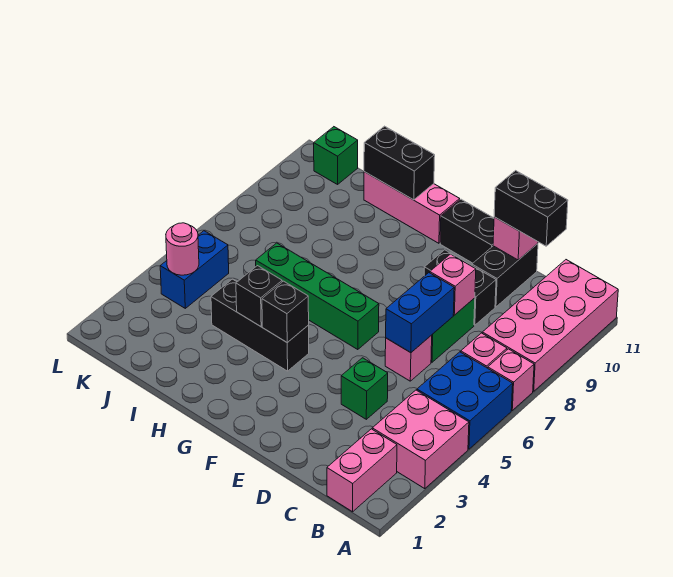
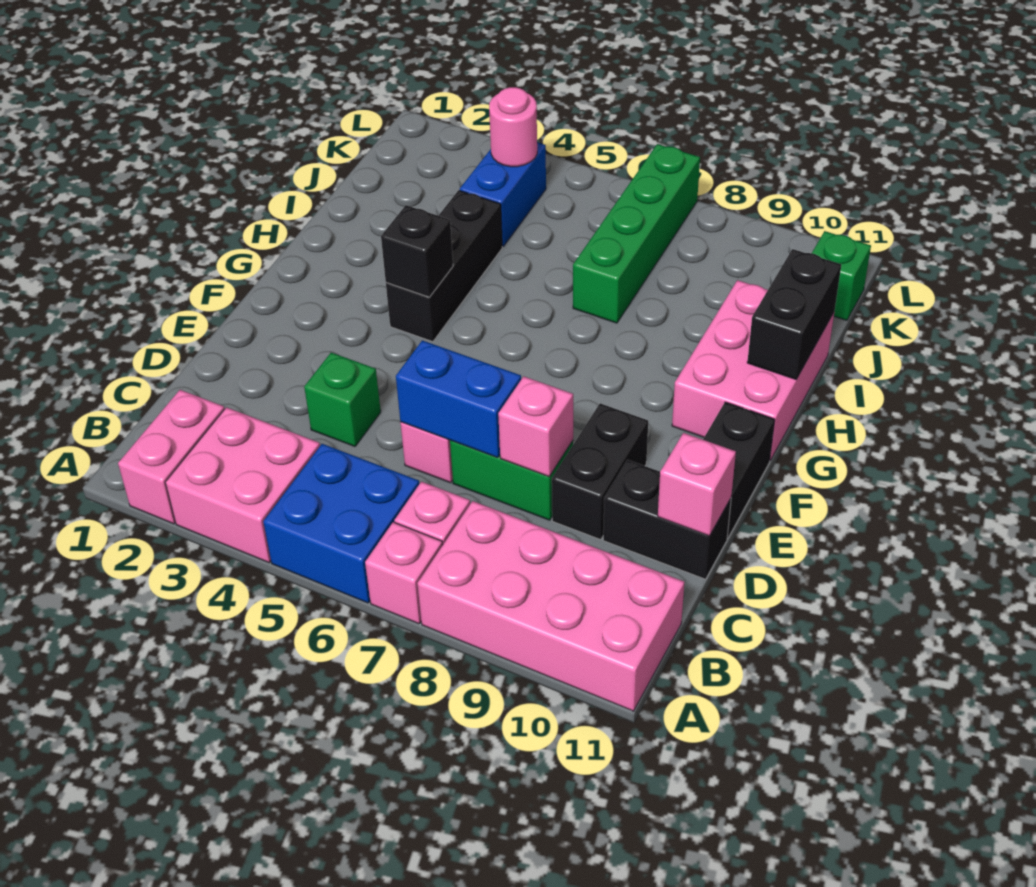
pink brick B1:B2 level 1 -> pink brick A2:B2 level 1
black brick C11:D11 level 3 -> none
green brick F6:I6 level 1 -> green brick I7:L7 level 1
pink brick G11:I11 level 1 -> pink brick G10:I11 level 1
black brick H4 level 2 -> none
blue brick K4:K5 level 1 -> blue brick J4:K4 level 1

